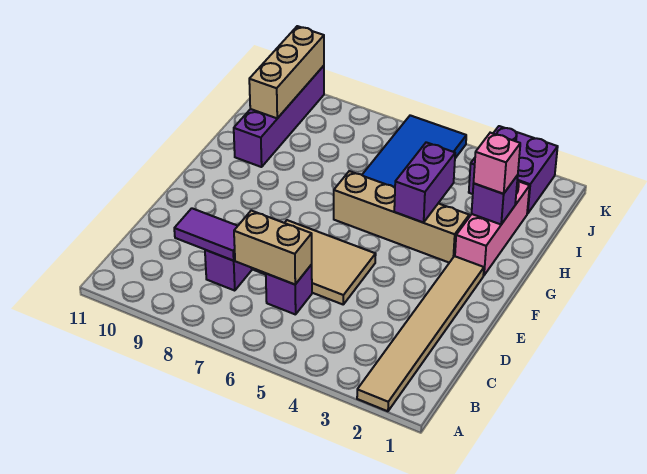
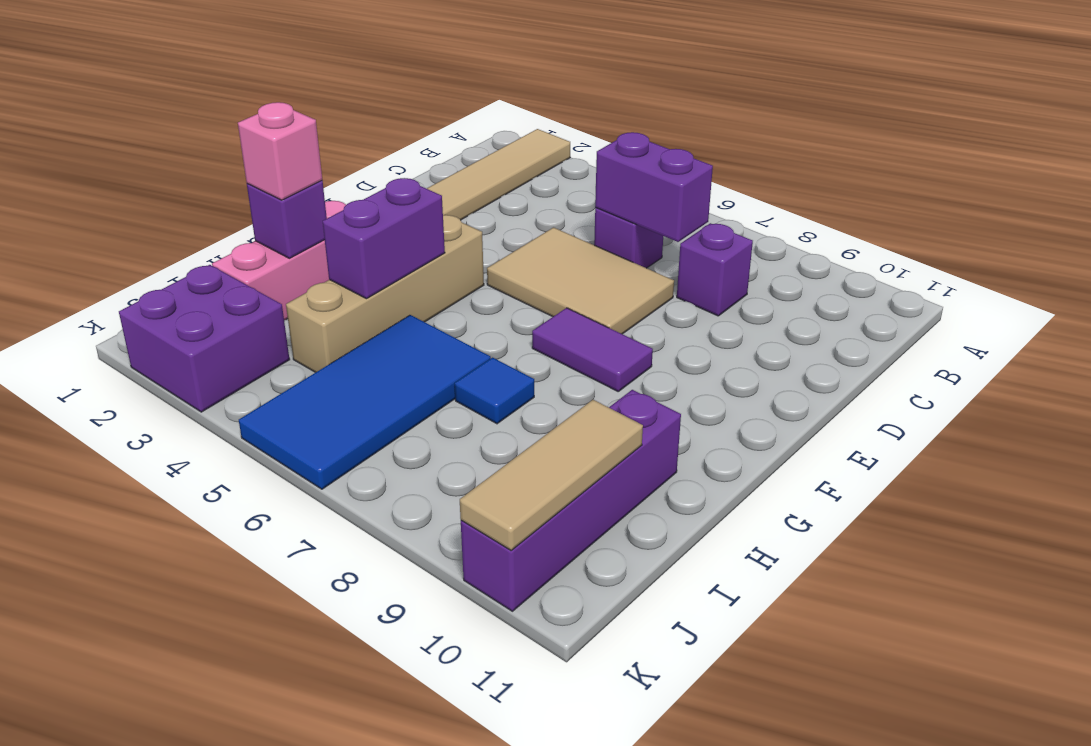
tan brick C6:C7 level 2 -> purple brick C6:C7 level 2
purple tile C8:C9 level 2 -> purple tile F7:F8 level 1
tan brick G3:G6 level 1 -> tan brick F4:I4 level 1
none -> blue tile H7 level 1
tan brick I10:K10 level 2 -> tan tile I10:K10 level 2

